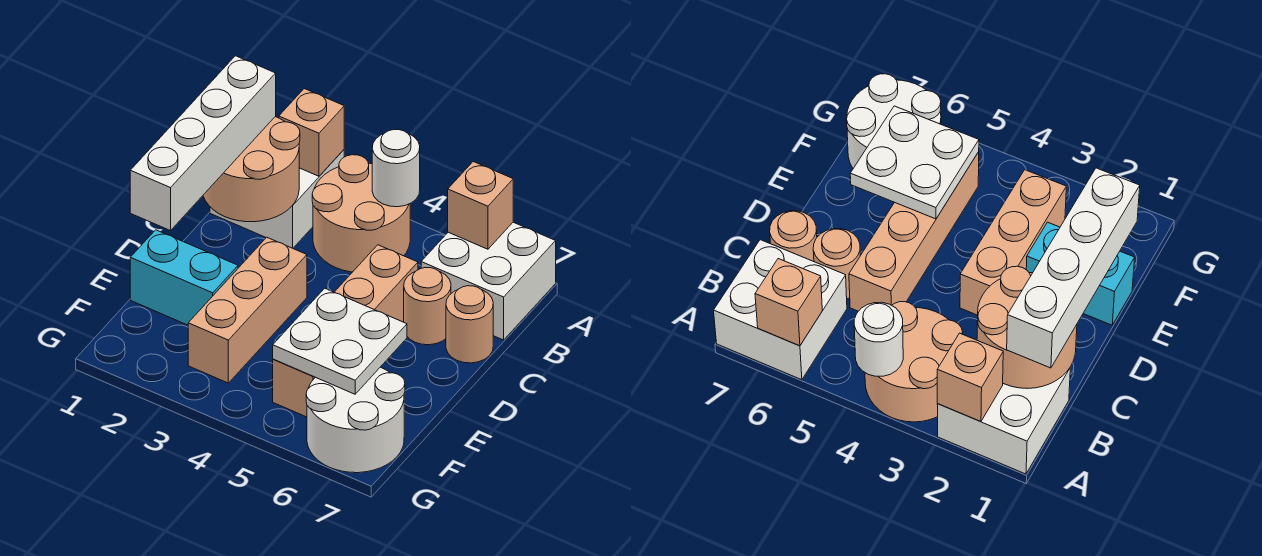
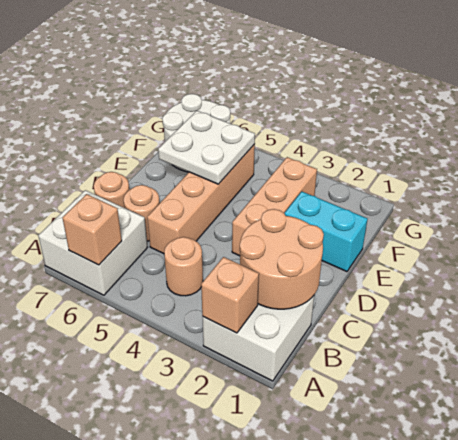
tan round brick A3:B4 level 1 -> tan round brick B4 level 1
white round brick A4 level 2 -> none
white brick B1:E1 level 3 -> none

